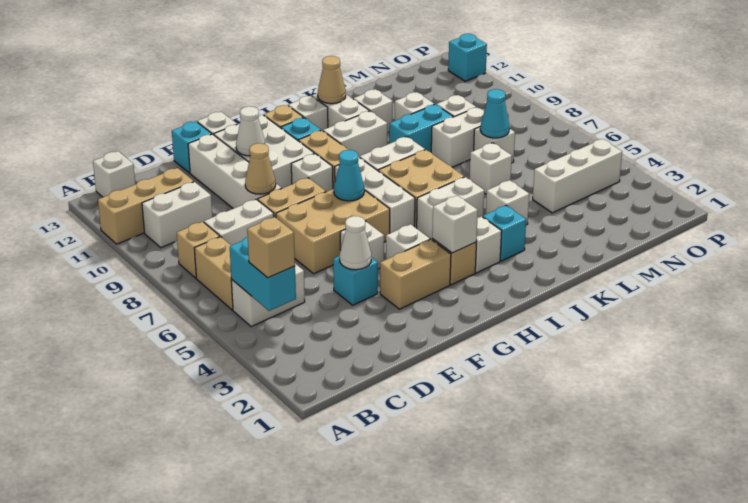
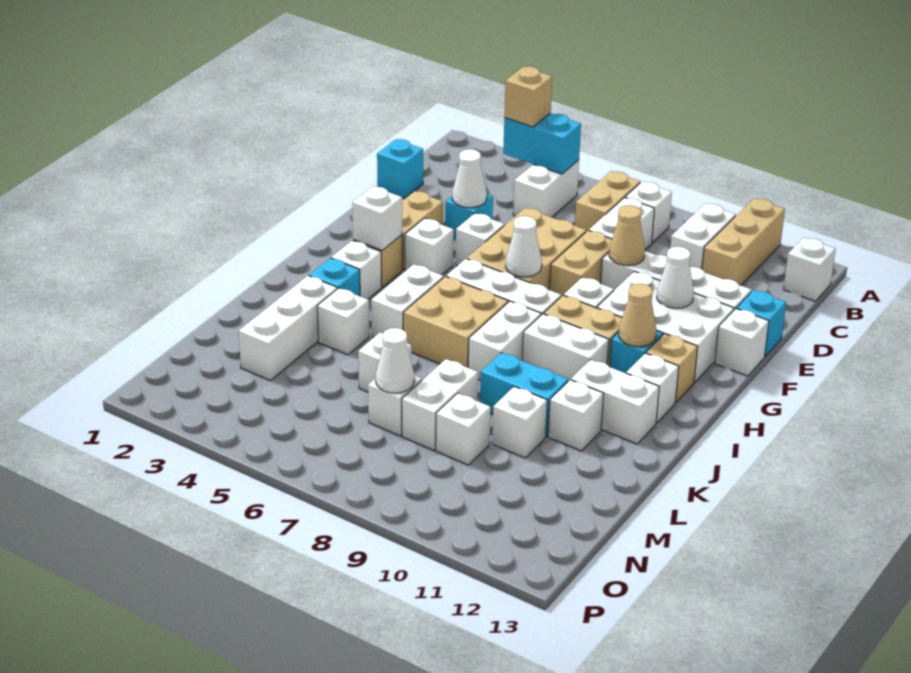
tan brick B6:B7 level 1 -> tan brick B7:C7 level 1
tan brick B8 level 1 -> white brick B8 level 1
cyan cone G7 level 2 -> white cone G7 level 2
white brick I10:J10 level 1 -> white brick I9:I10 level 1
tan cone J12 level 2 -> tan cone H11 level 2
cyan brick K9:L9 level 1 -> cyan brick K9:K10 level 1
white brick M4:O4 level 1 -> white brick K3:M3 level 1
cyan cone M7 level 2 -> white cone M7 level 2
cyan brick P12 level 1 -> cyan brick D1 level 1

